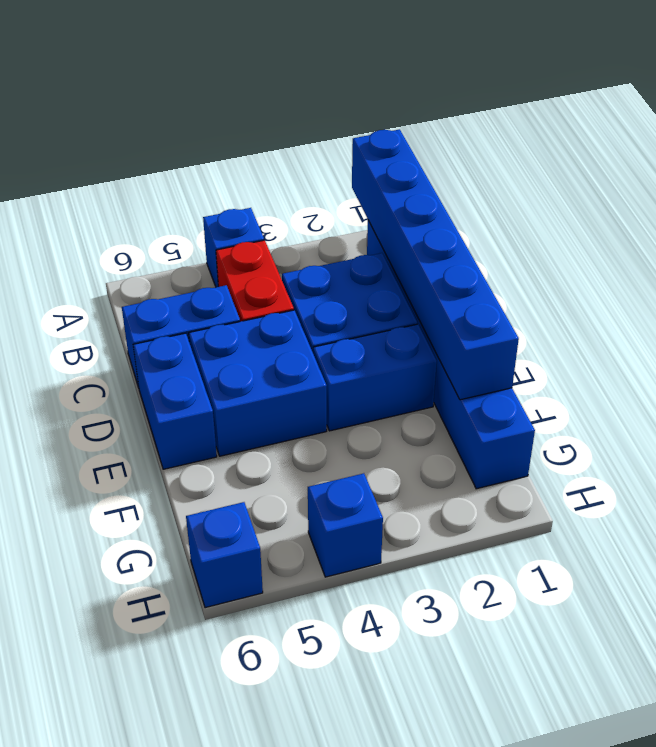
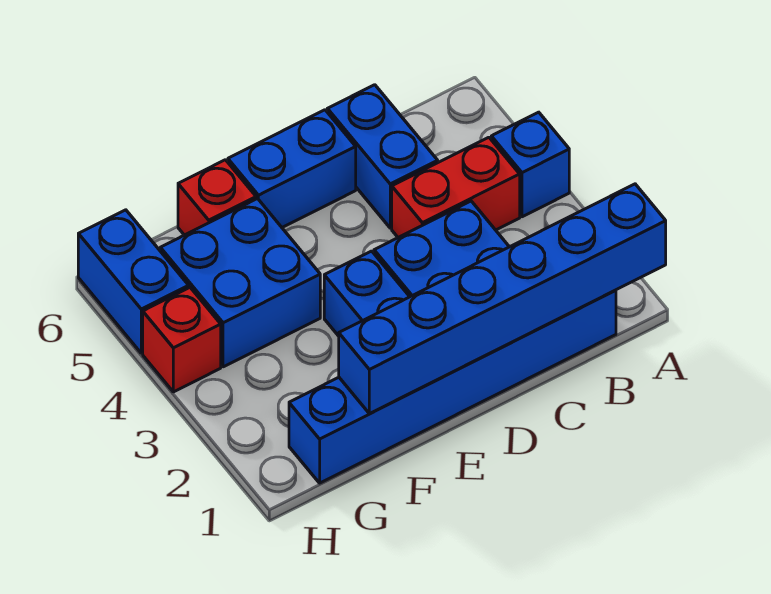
blue brick D4:E5 level 1 -> blue brick F4:G5 level 1
none -> red brick F6 level 1
blue brick H4 level 1 -> red brick H4 level 1
blue brick H6 level 1 -> blue brick H5:H6 level 1

